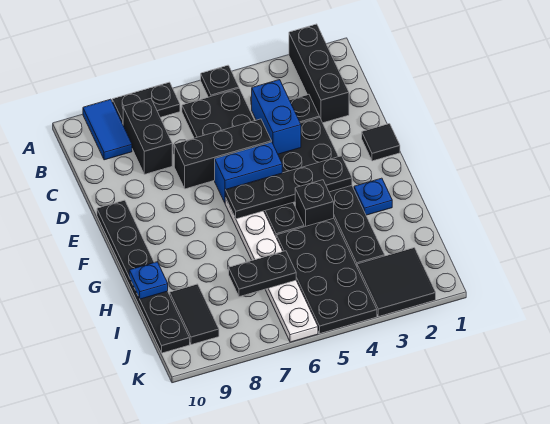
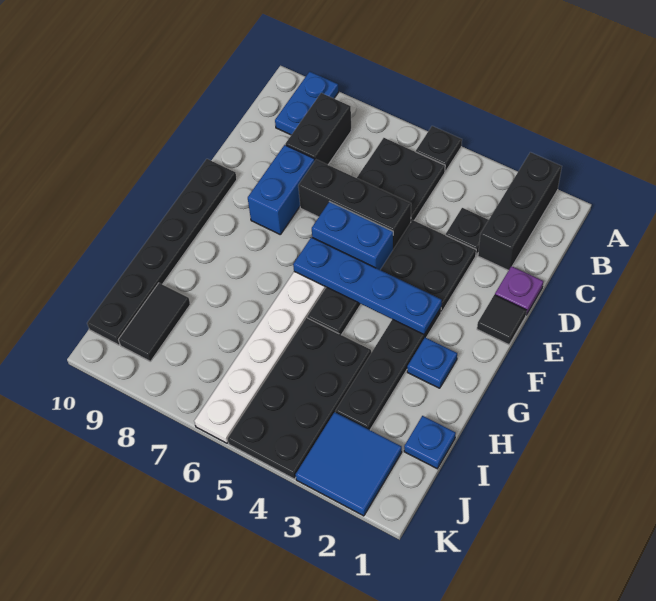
black plate A7:A8 level 1 -> none
blue tile A9:B9 level 1 -> blue plate A9:B9 level 1
blue brick C4:D4 level 2 -> blue brick D8:E8 level 1
none -> purple plate D1 level 1
black plate F3:F6 level 2 -> blue plate F3:F6 level 2
black brick G4 level 1 -> none
blue plate H10 level 2 -> blue plate I1 level 1
black plate I6:I7 level 2 -> none
black tile J2:K3 level 1 -> blue tile J2:K3 level 1

